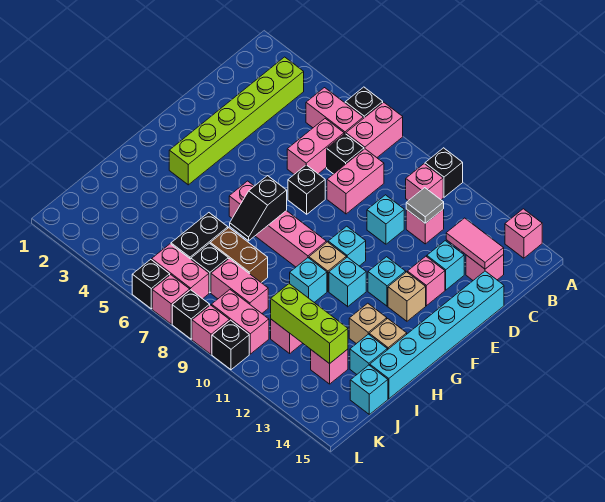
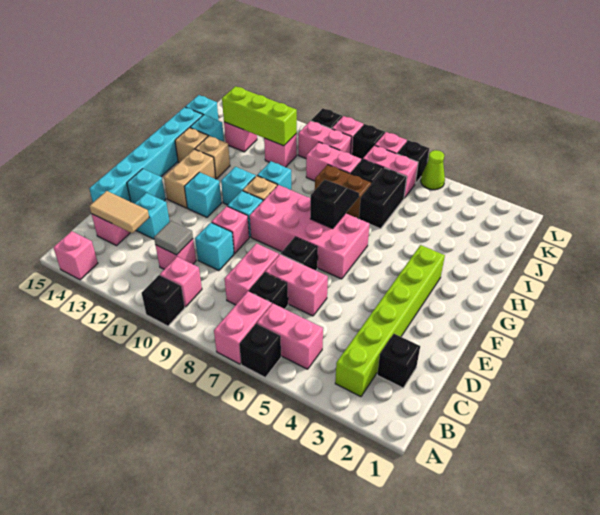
none -> black brick C2 level 1
pink brick C6:D6 level 1 -> pink brick D6:D7 level 1
pink tile C13:C14 level 2 -> tan tile C13:C14 level 2
pink brick E13 level 1 -> pink brick E10 level 1
none -> cyan brick E14 level 1
tan brick F13 level 1 -> tan brick F13:G13 level 1
pink brick G6:G9 level 1 -> pink brick F6:G9 level 1
none -> lime cone L5 level 1

